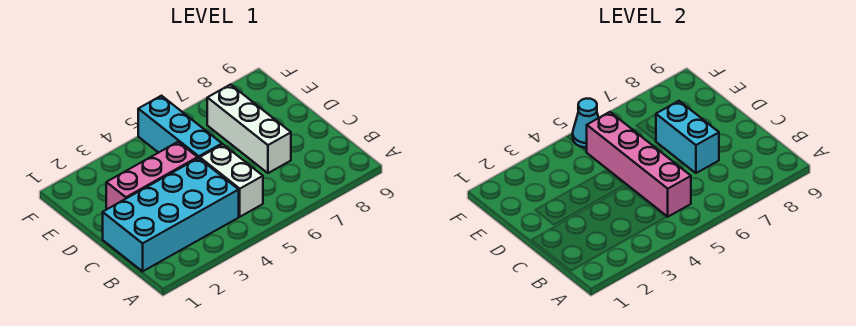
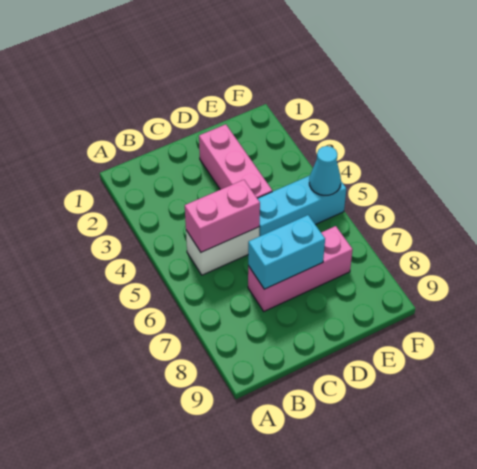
cyan brick B1:C4 level 1 -> none
pink brick B5:E5 level 2 -> pink brick B5:C5 level 2
white brick C7:E7 level 1 -> pink brick C7:E7 level 1

